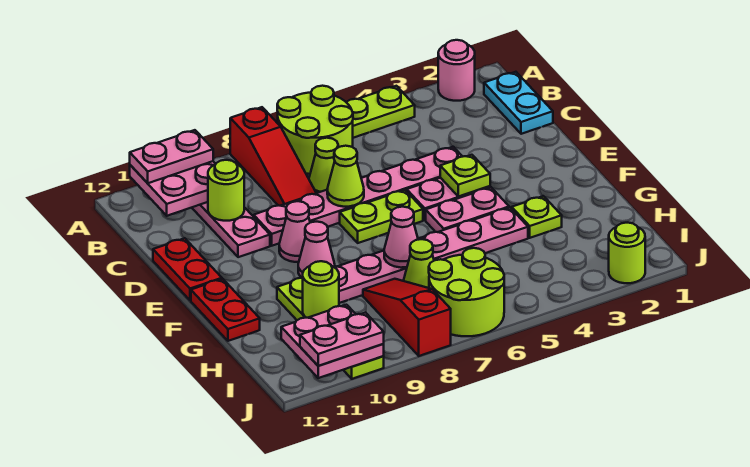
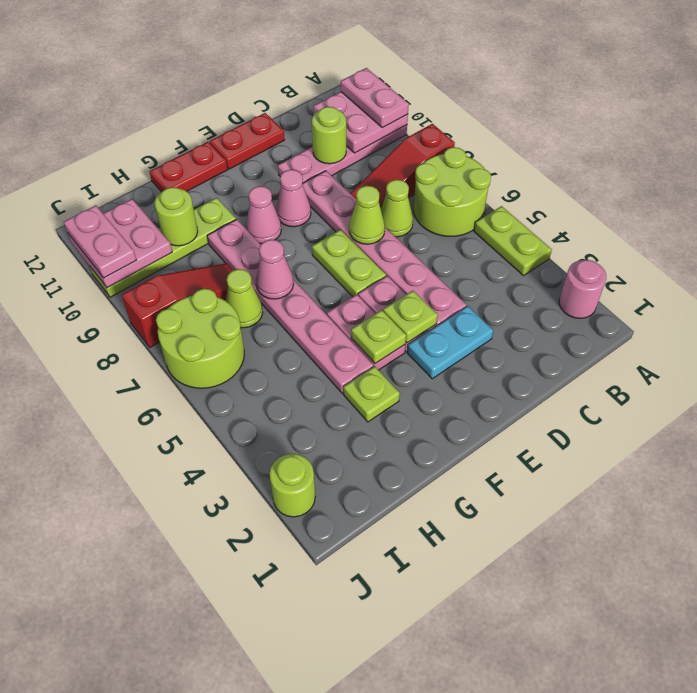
cyan plate B1:C1 level 1 -> cyan plate D3:E3 level 1
none -> lime plate F4 level 2

